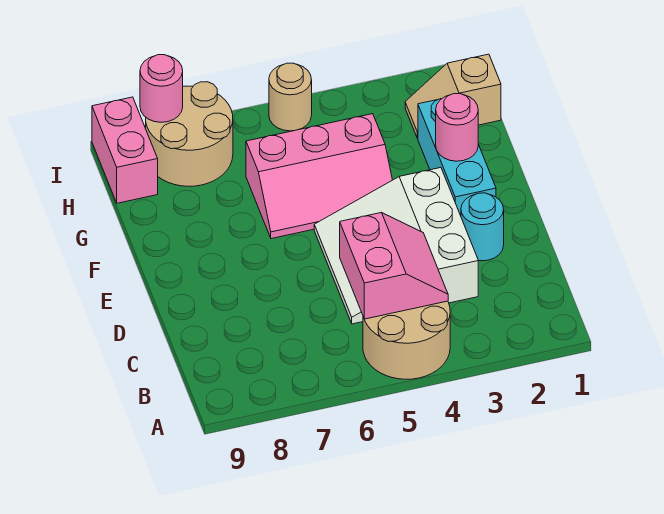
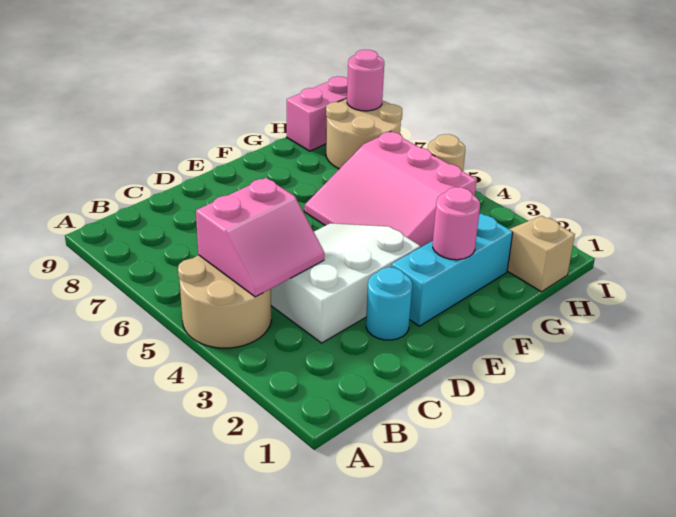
pink slope F4:G6 level 1 top G -> pink slope F4:H6 level 1 top H

